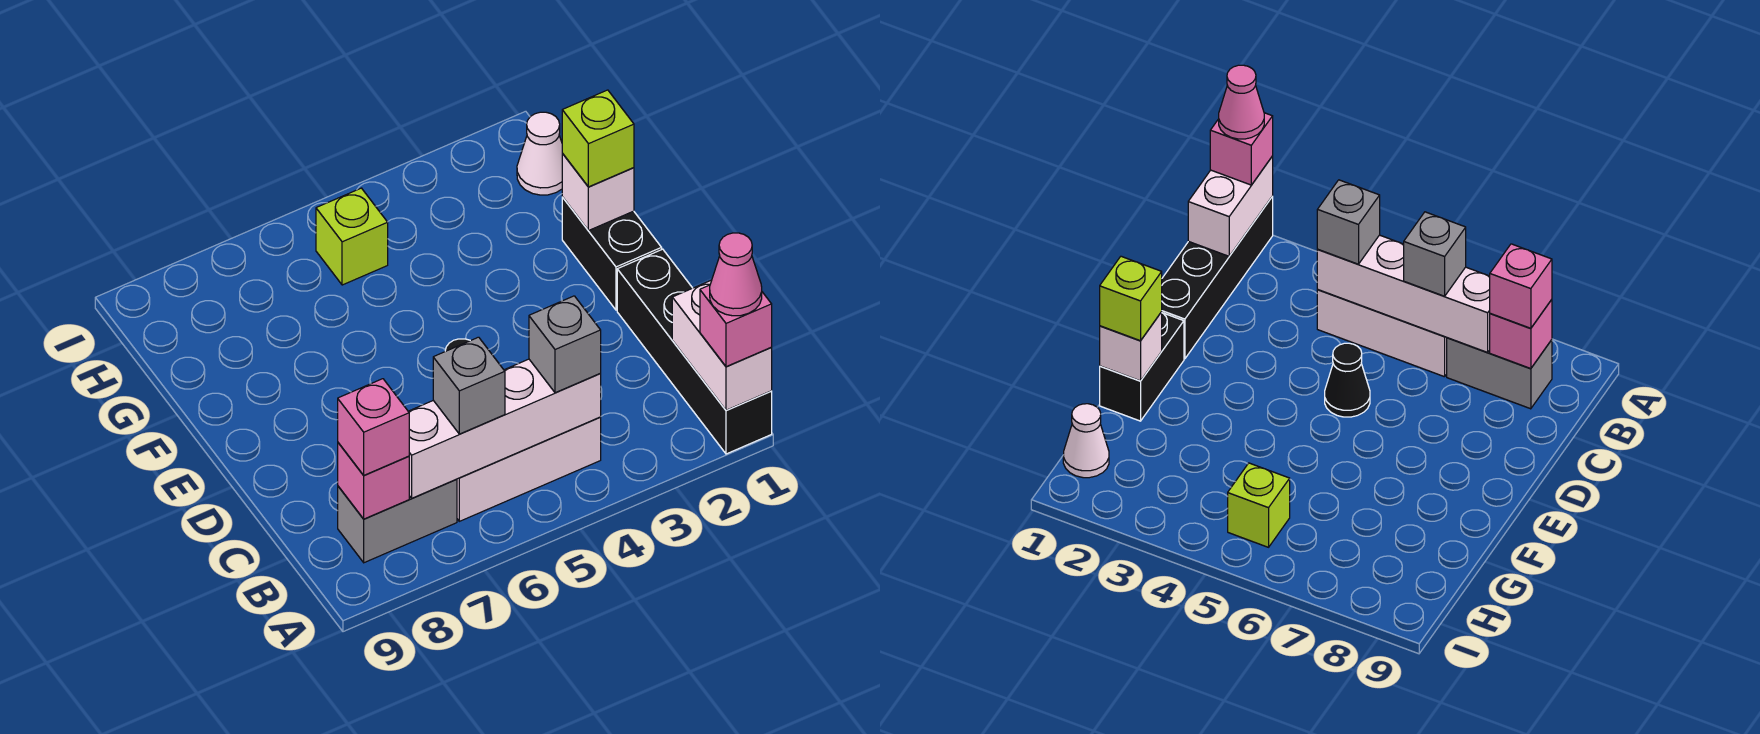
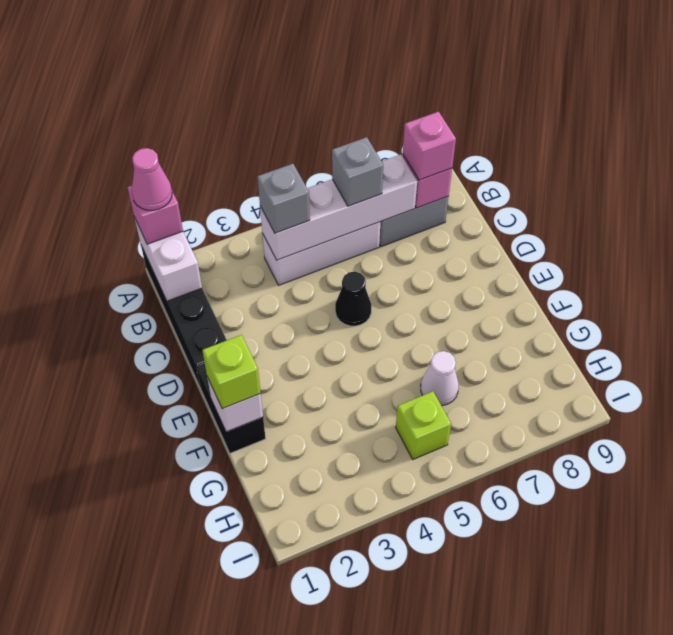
white cone H1 level 1 -> white cone G6 level 1

